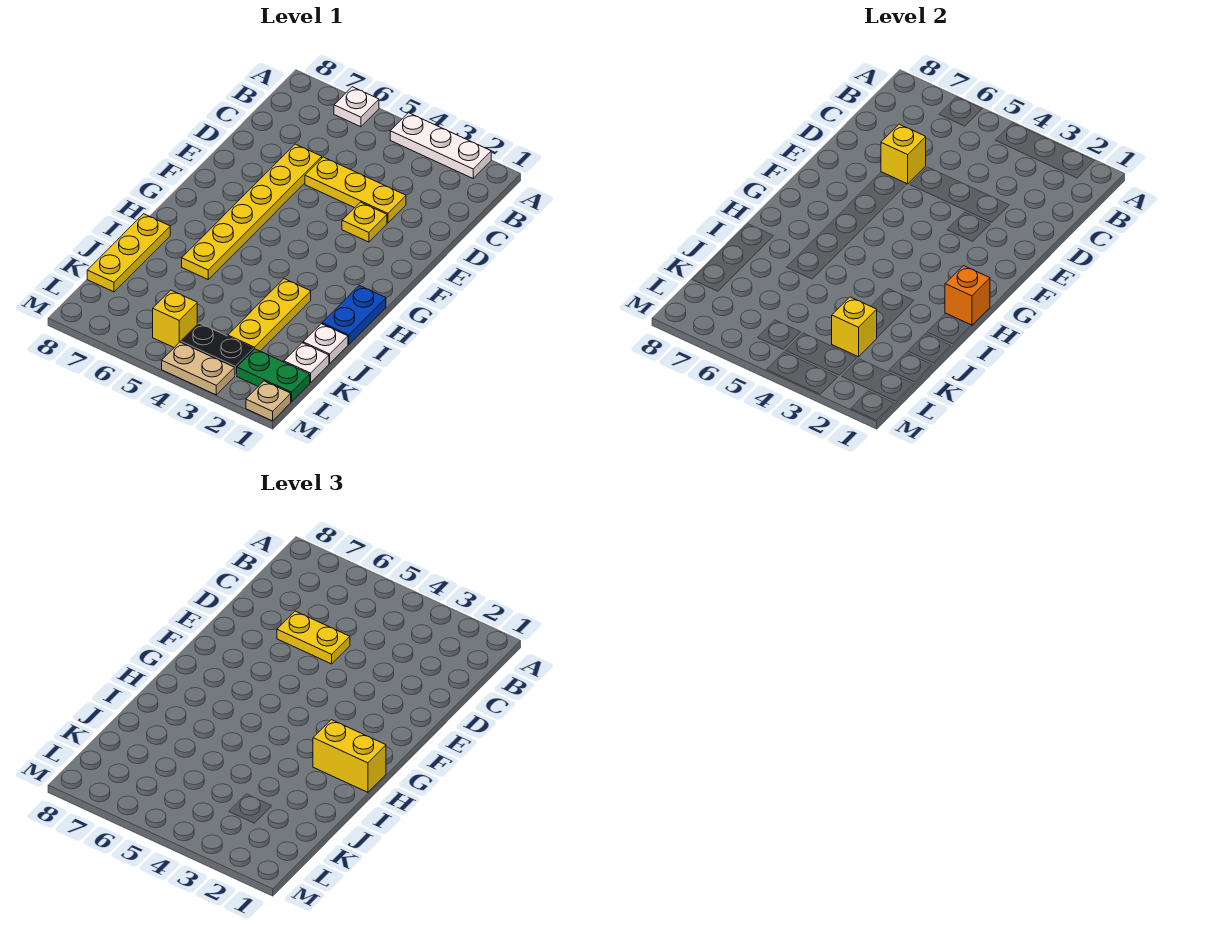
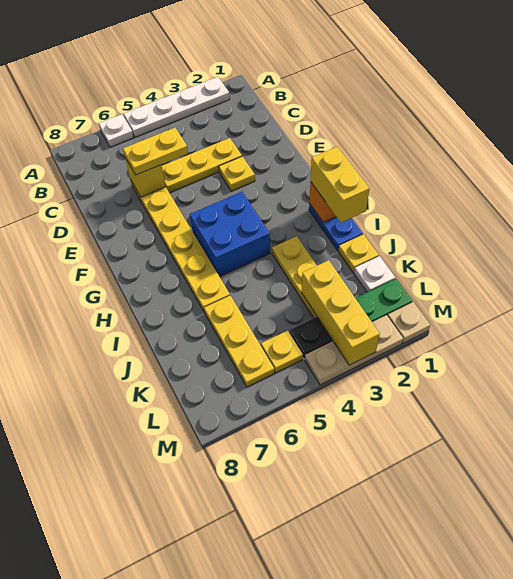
white plate A2:A4 level 1 -> white plate A2:A5 level 1
none -> blue brick G4:H5 level 1
yellow brick H1:H2 level 3 -> yellow brick H1:I1 level 3
yellow plate I8:K8 level 1 -> yellow plate J6:L6 level 1
white plate J1 level 1 -> yellow plate J1 level 1
yellow brick K3 level 2 -> yellow brick K3:M3 level 2
yellow brick L5 level 1 -> yellow plate L5 level 1
tan plate M3:M4 level 1 -> tan plate M2:M4 level 1

